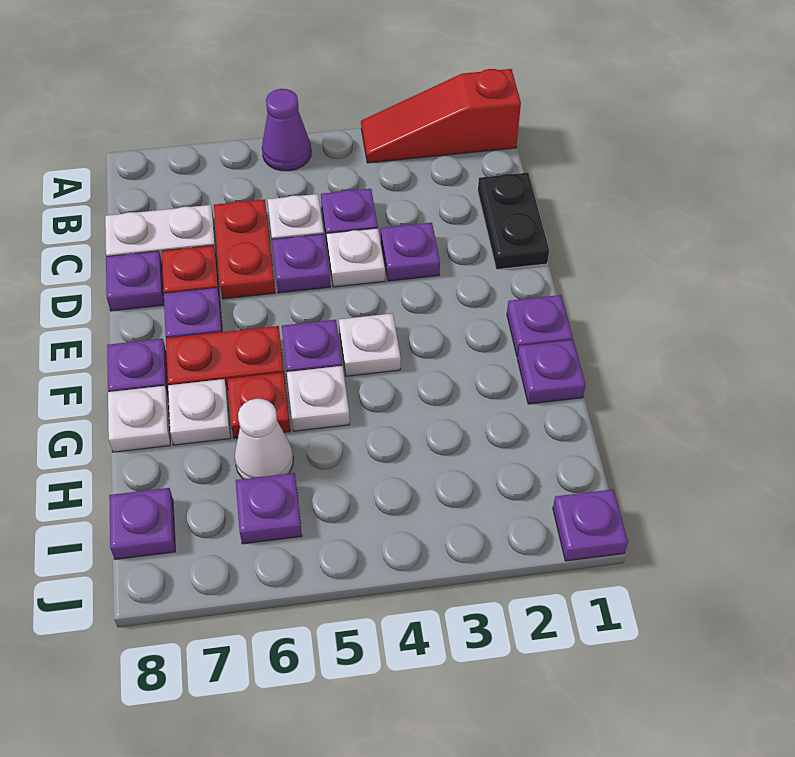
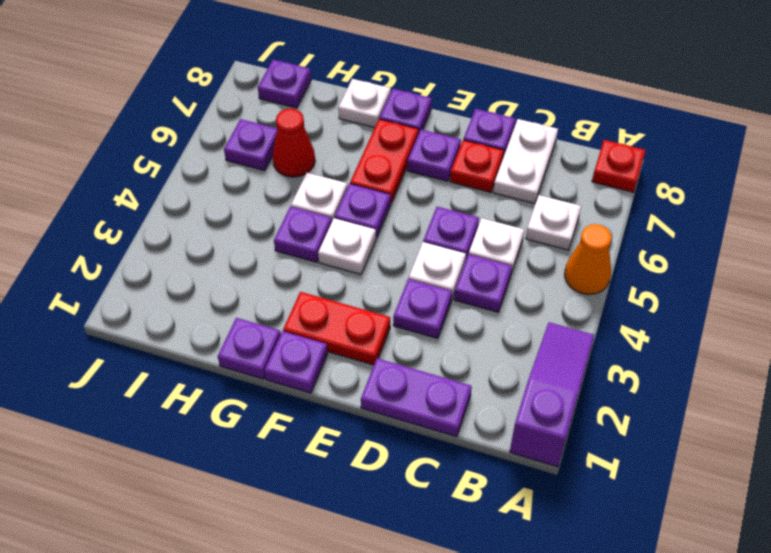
red slope A1:A3 level 1 top 1 -> purple slope A1:A3 level 1 top 1
purple cone A5 level 1 -> orange cone A5 level 1
black plate C1:D1 level 1 -> purple plate C1:D1 level 1
red plate C6:D6 level 1 -> red plate E2:F2 level 1
red plate G6 level 1 -> red plate A8 level 1
white plate G7 level 1 -> white plate B6 level 1
white cone H6 level 1 -> red cone H6 level 1
purple plate J1 level 1 -> purple plate G4 level 1

